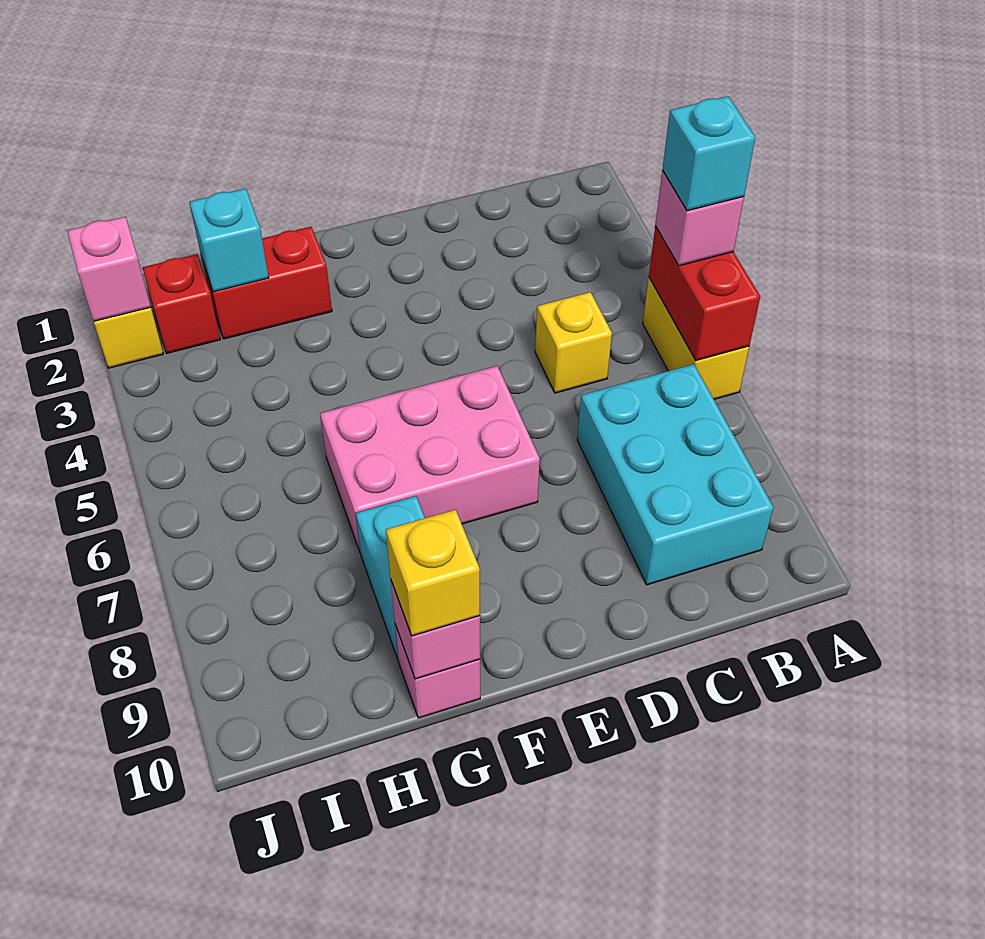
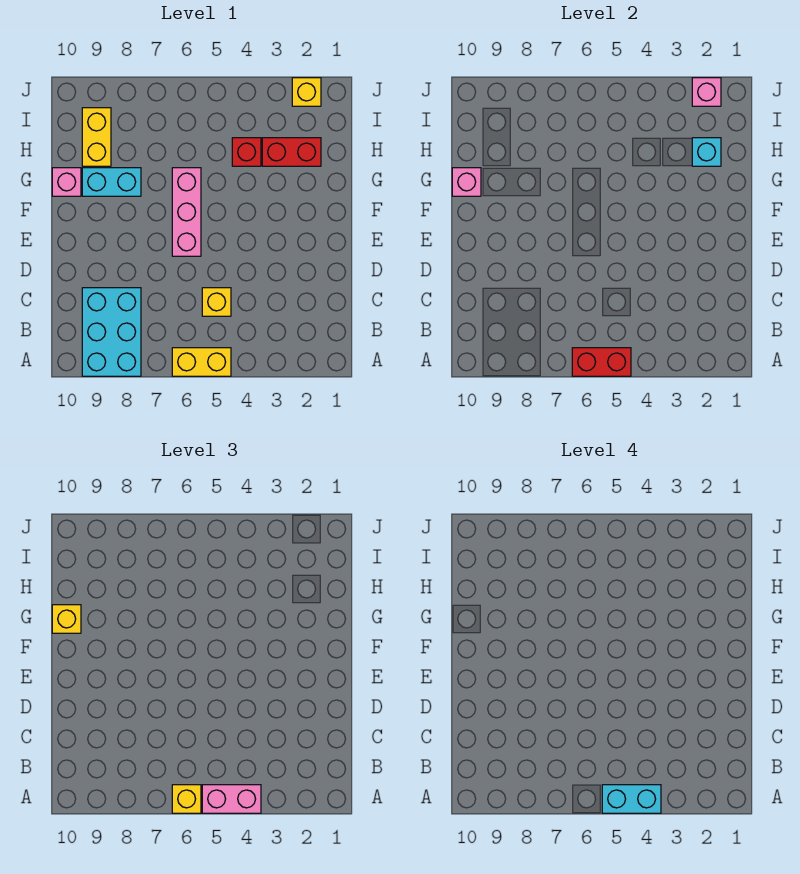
pink brick A5 level 3 -> pink brick A4:A5 level 3
cyan brick A5 level 4 -> cyan brick A4:A5 level 4
none -> yellow brick A6 level 3
cyan brick B7:C9 level 1 -> cyan brick A8:C9 level 1
pink brick E6:G7 level 1 -> pink brick E6:G6 level 1
red brick G2:H2 level 1 -> red brick H2:H3 level 1
none -> yellow brick H9:I9 level 1
red brick I2 level 1 -> red brick H4 level 1

